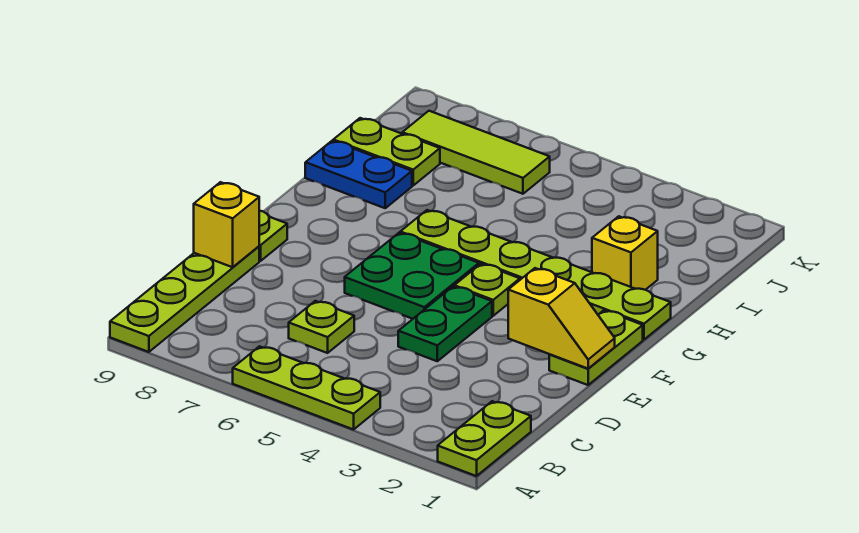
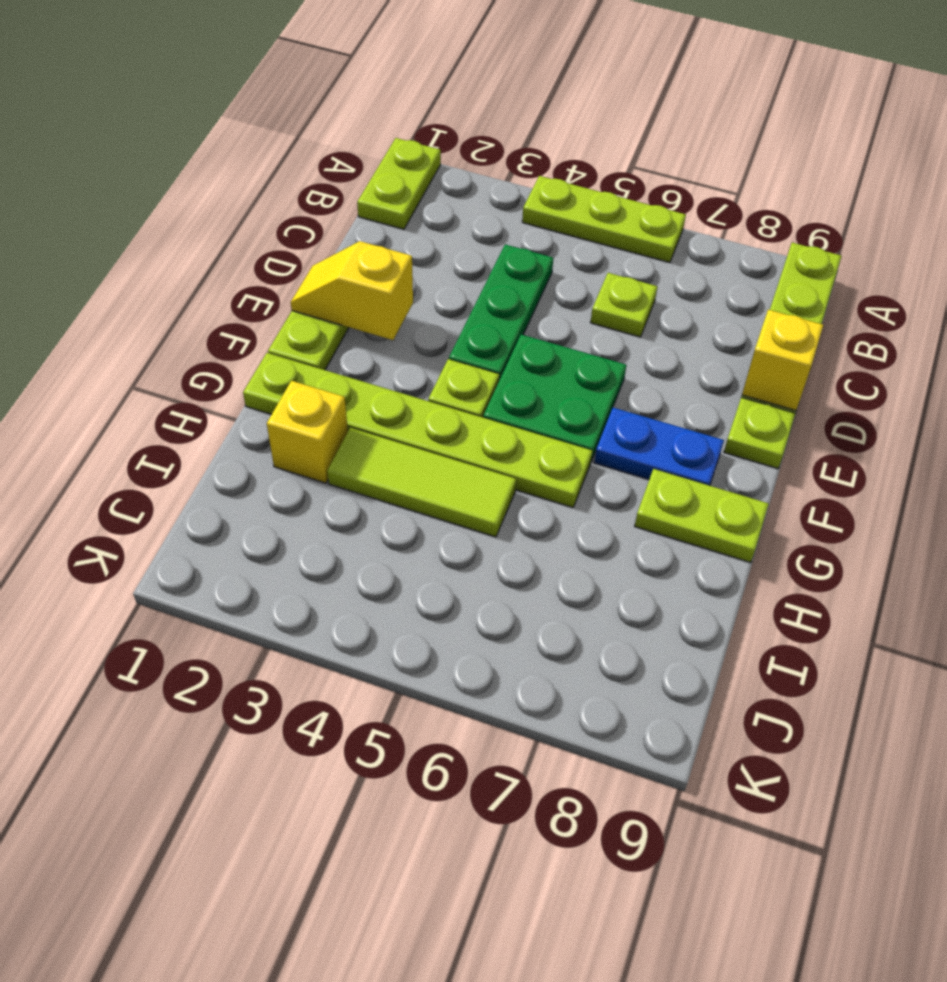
green plate D4:E4 level 1 -> green plate C4:E4 level 1
blue plate H8:H9 level 1 -> blue plate F7:F8 level 1
lime plate I8:I9 level 1 -> lime plate G8:G9 level 1
lime tile J6:J8 level 1 -> lime tile H3:H5 level 1

